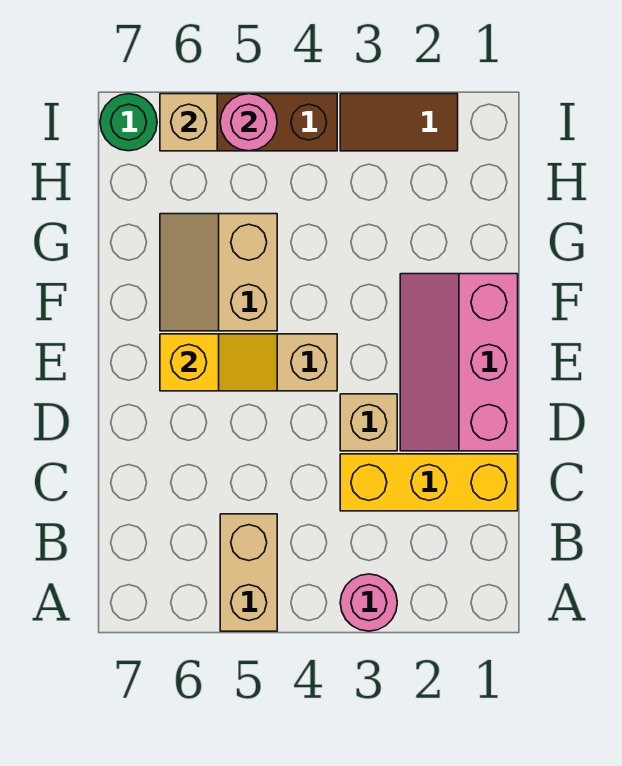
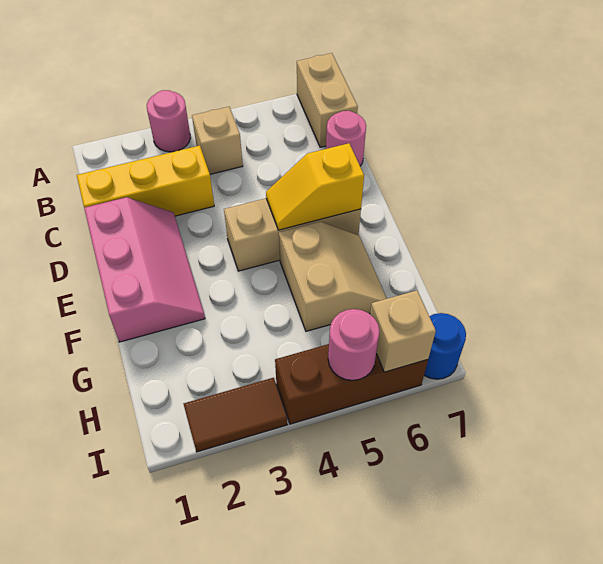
tan brick A5:B5 level 1 -> tan brick A7:B7 level 1
none -> pink round brick C7 level 1
tan brick D3 level 1 -> tan brick B4 level 1
green round brick I7 level 1 -> blue round brick I7 level 1

